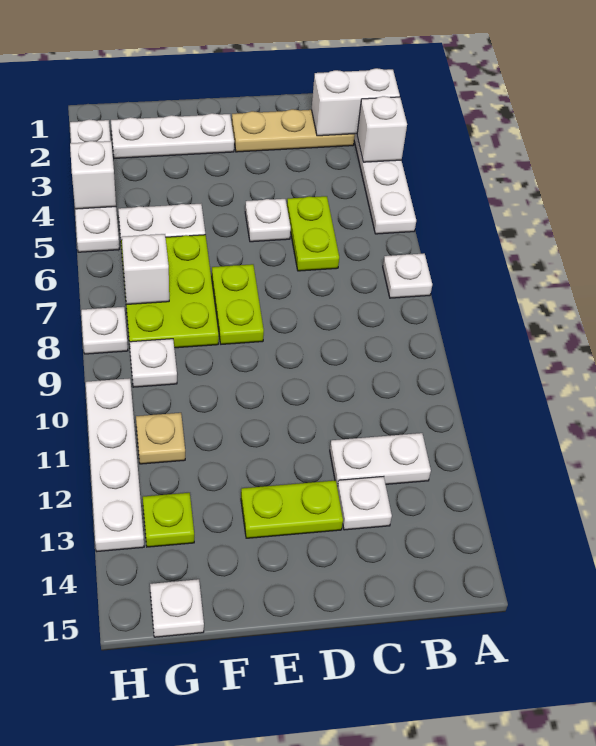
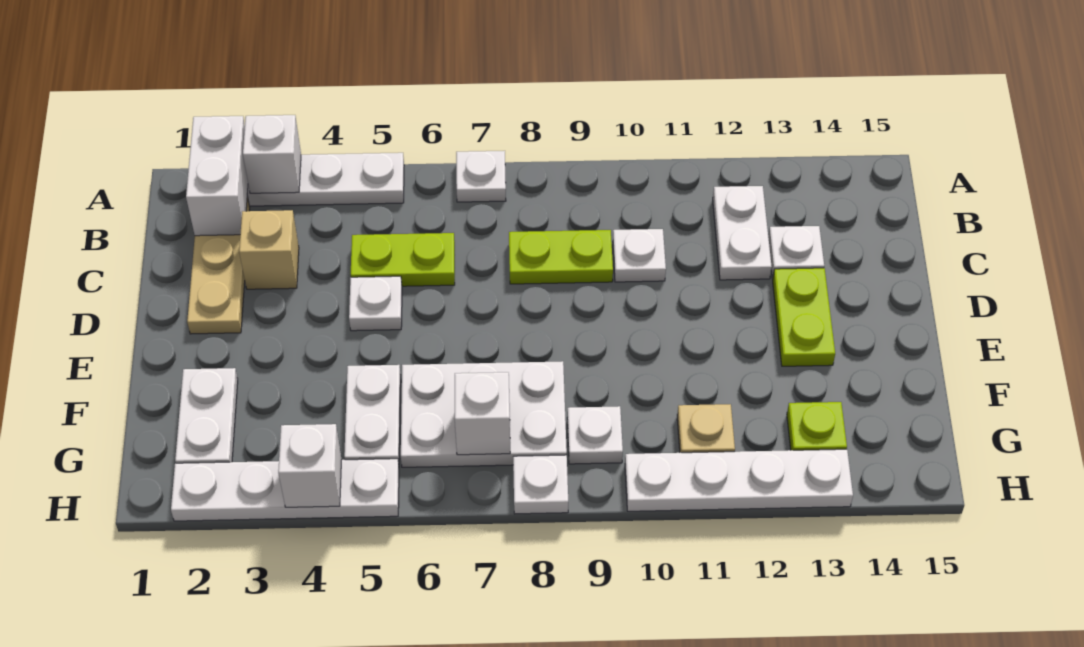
none -> tan brick C3 level 1
white plate E2:G2 level 1 -> white plate F2:G2 level 1
lime plate E7:E8 level 1 -> lime plate C8:C9 level 1
lime plate F6:G8 level 1 -> white plate F6:G8 level 1
white plate G15 level 1 -> white plate C10 level 1

